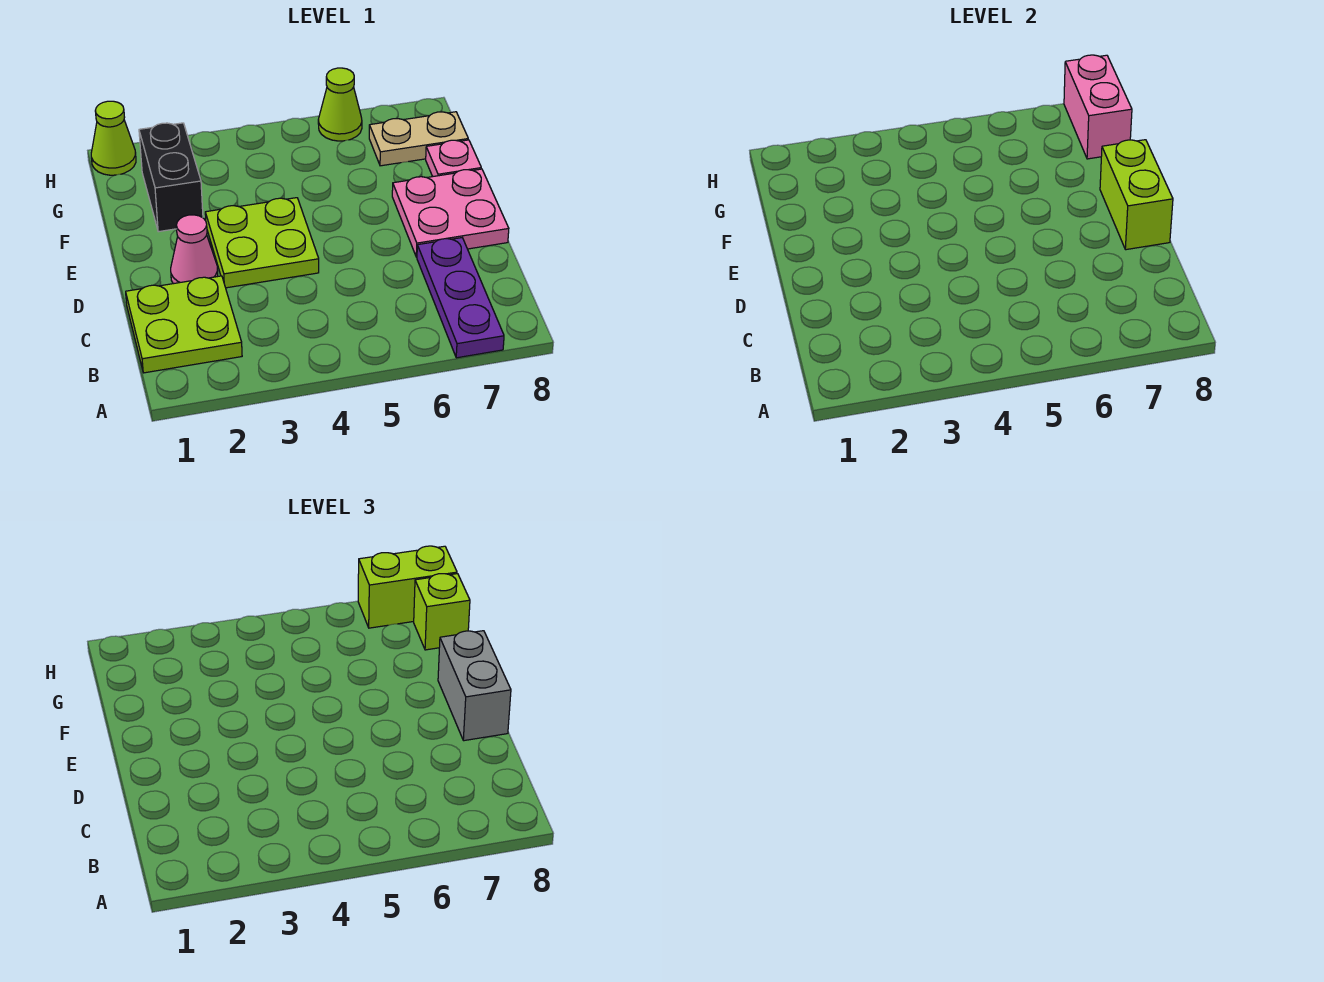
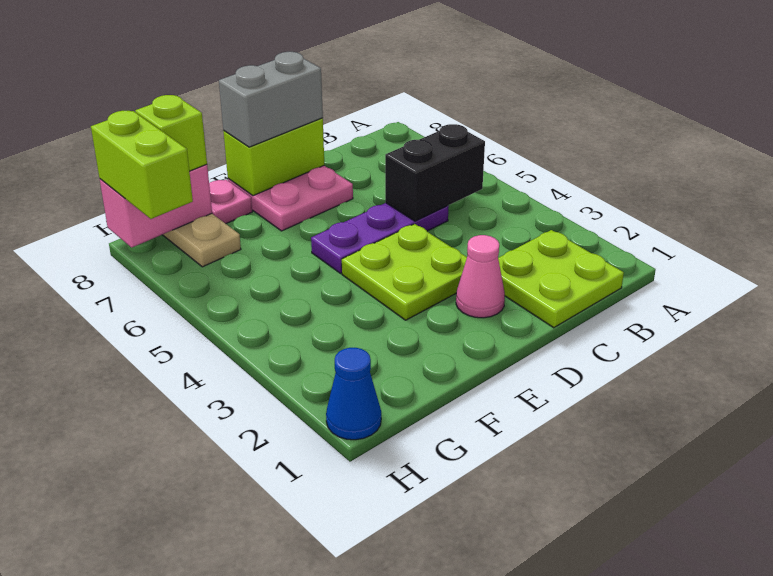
purple plate A7:C7 level 1 -> purple plate C5:E5 level 1
black brick F2:G2 level 1 -> black brick B5:C5 level 2
lime cone H1 level 1 -> blue cone H1 level 1
lime cone H6 level 1 -> none

